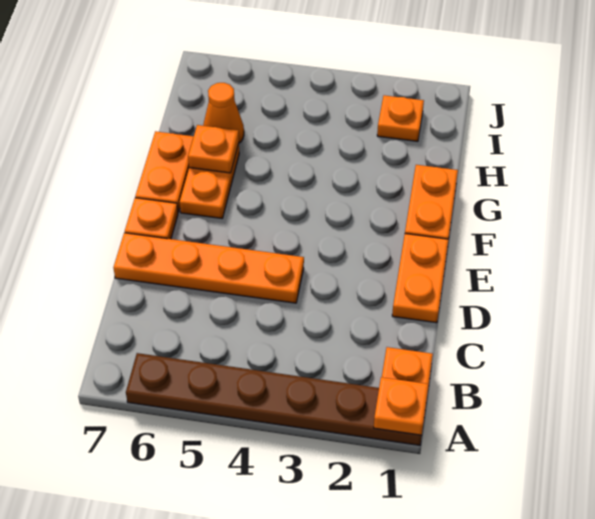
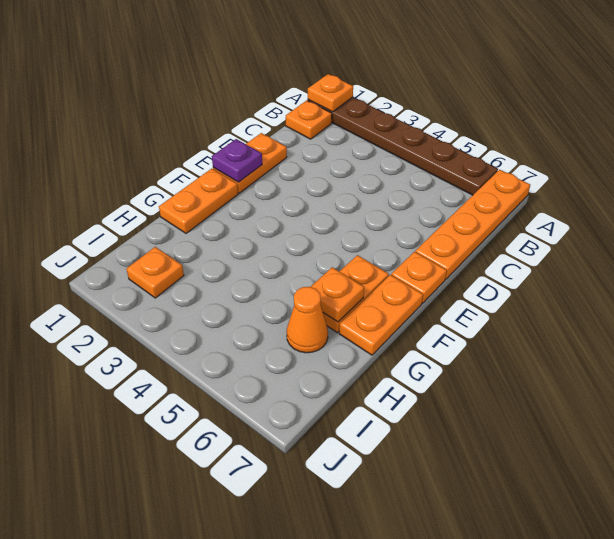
orange plate D4:D7 level 1 -> orange plate A7:D7 level 1
none -> purple plate E1 level 2

